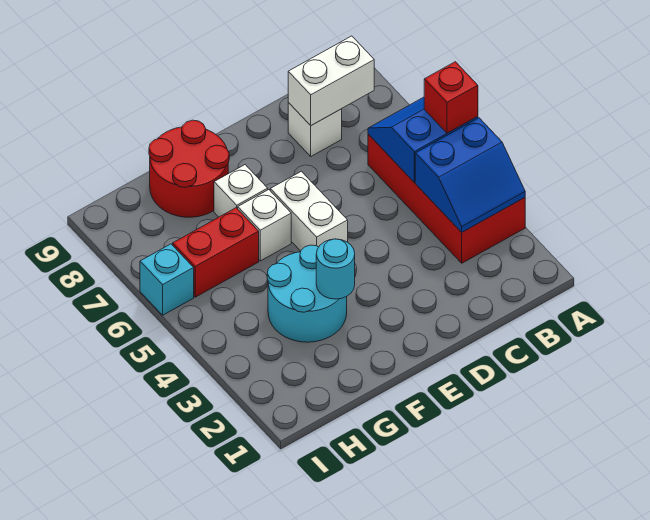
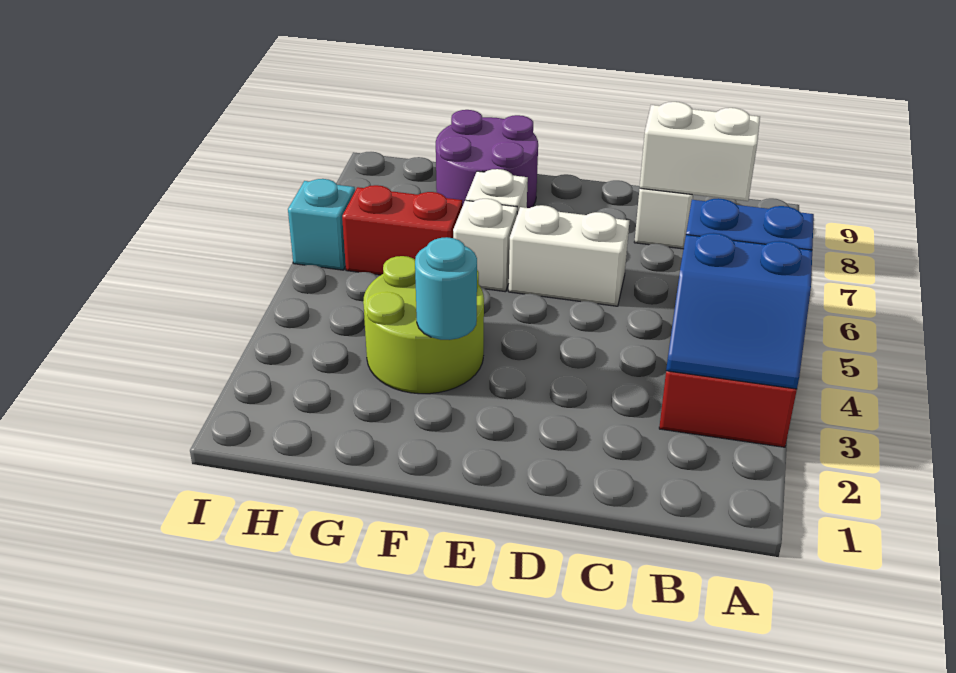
red brick A5 level 3 -> none
white brick E5:E6 level 1 -> white brick D6:E6 level 1
cyan round brick F3:G4 level 1 -> lime round brick F3:G4 level 1
red round brick F8:G9 level 1 -> purple round brick F8:G9 level 1

